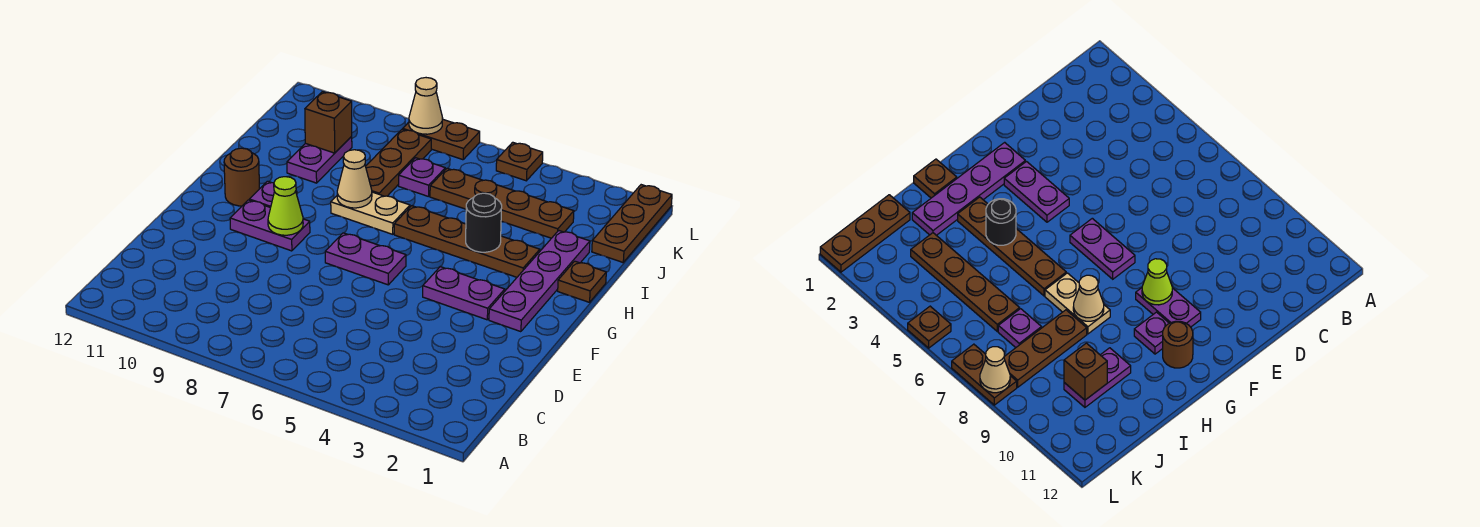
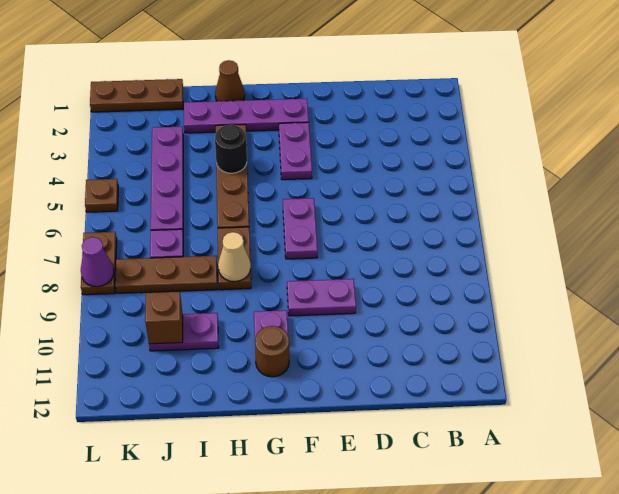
purple plate F9:F10 level 1 -> purple plate E9:F9 level 1
lime cone F9 level 2 -> none
brown plate H1 level 1 -> brown cone H1 level 1
tan plate H7:H8 level 1 -> brown plate H7:H8 level 1
brown plate J3:J6 level 1 -> purple plate J3:J6 level 1
tan cone L8 level 2 -> purple cone L8 level 2

